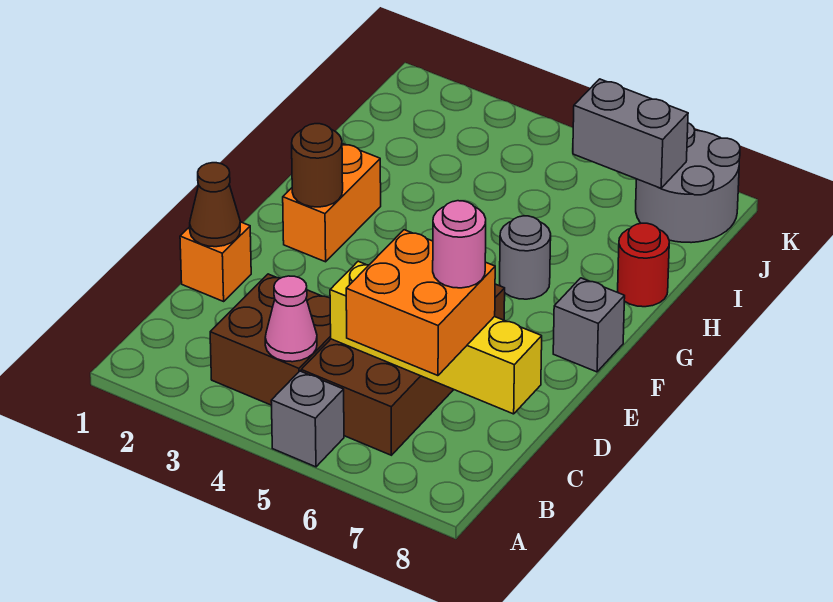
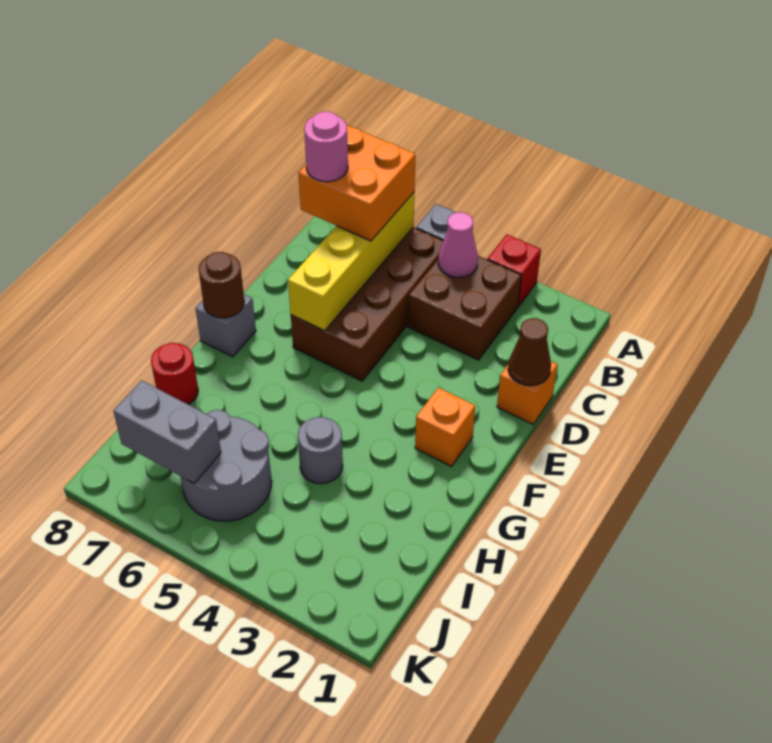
none -> red brick A3 level 1
yellow brick C5:C8 level 2 -> yellow brick B6:E6 level 2
orange brick F2:G2 level 1 -> orange brick F2 level 1
brown round brick F2 level 2 -> brown round brick F8 level 2
grey round brick G6 level 1 -> grey round brick H4 level 1
grey round brick J7:K8 level 1 -> grey round brick I5:J6 level 1

